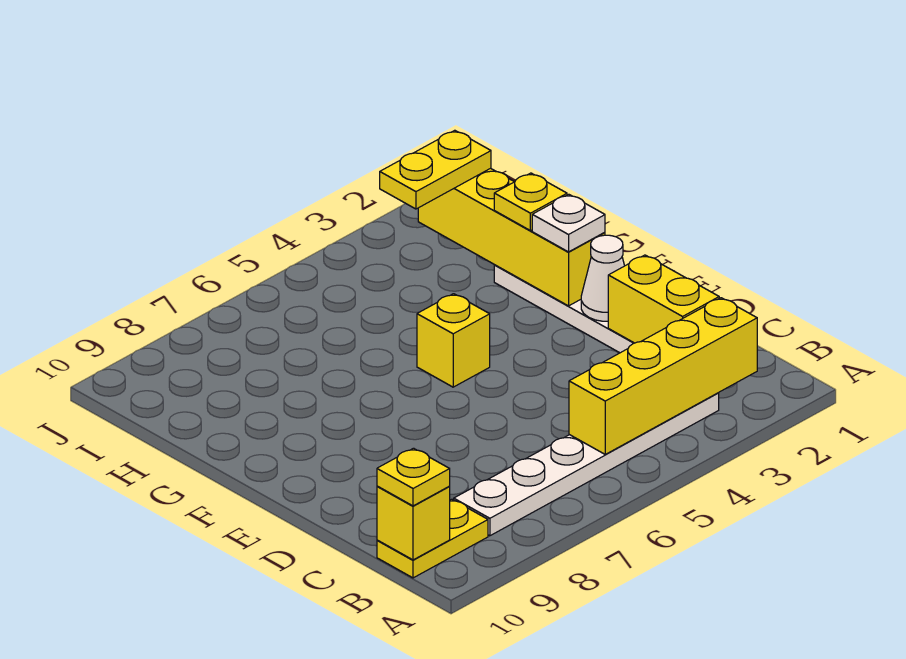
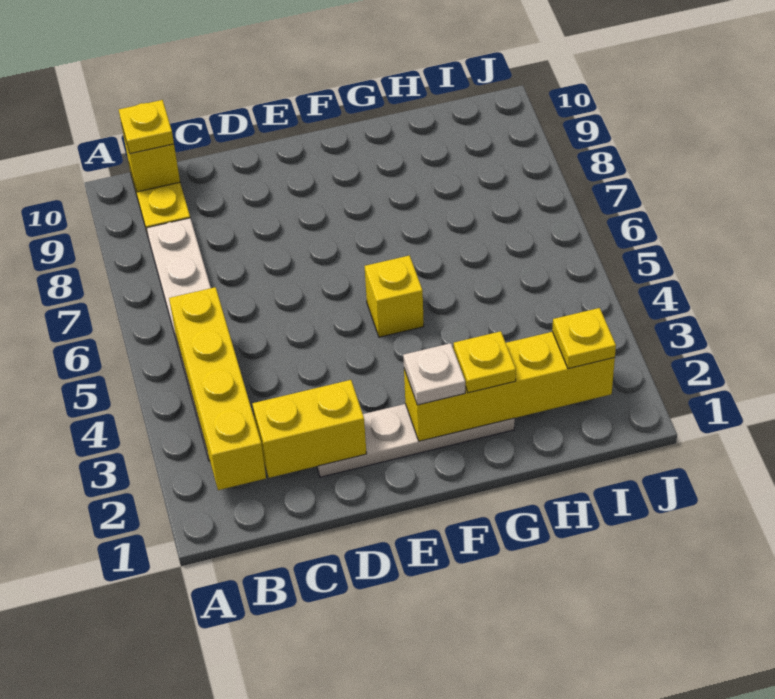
white cone E2 level 2 -> none
yellow plate I2:I3 level 3 -> yellow plate I2 level 3

